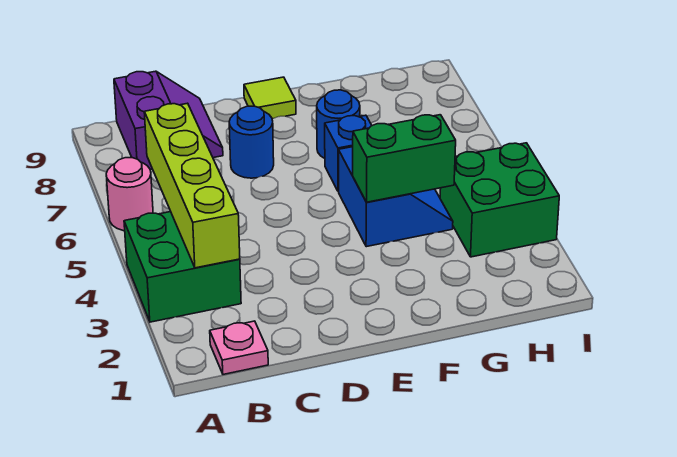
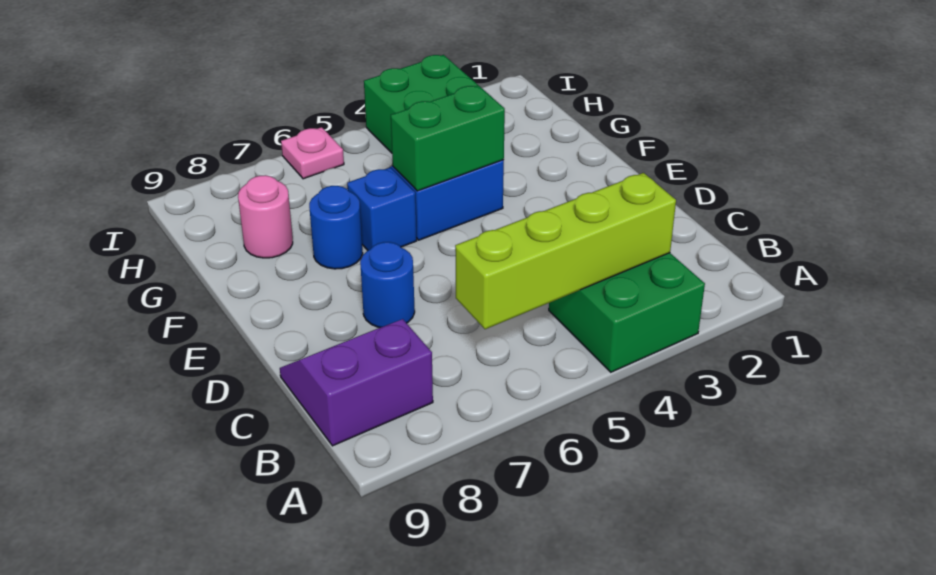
pink round brick A6 level 1 -> pink round brick G8 level 1
pink plate B1 level 1 -> pink plate I6 level 1
lime tile E9 level 1 -> none
green brick F4:G4 level 2 -> green brick F4:F5 level 2

